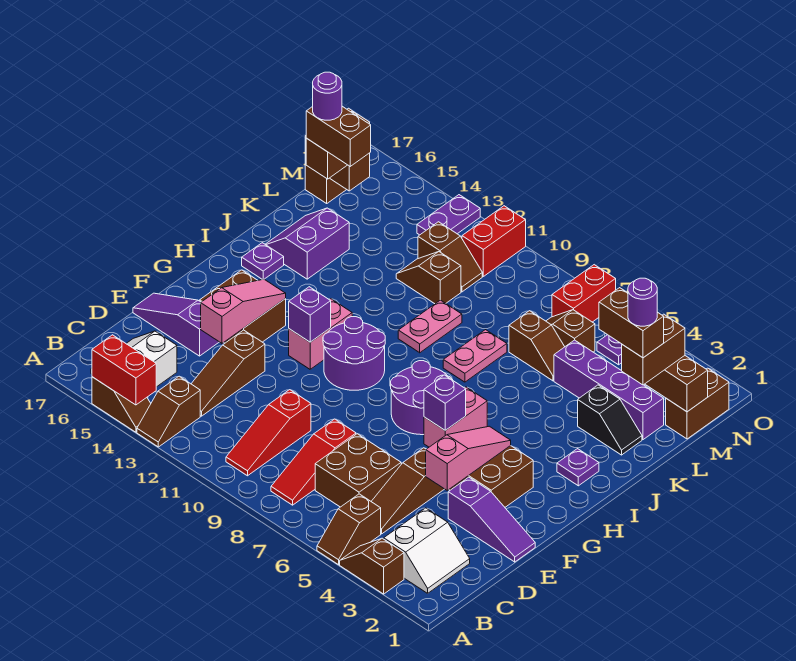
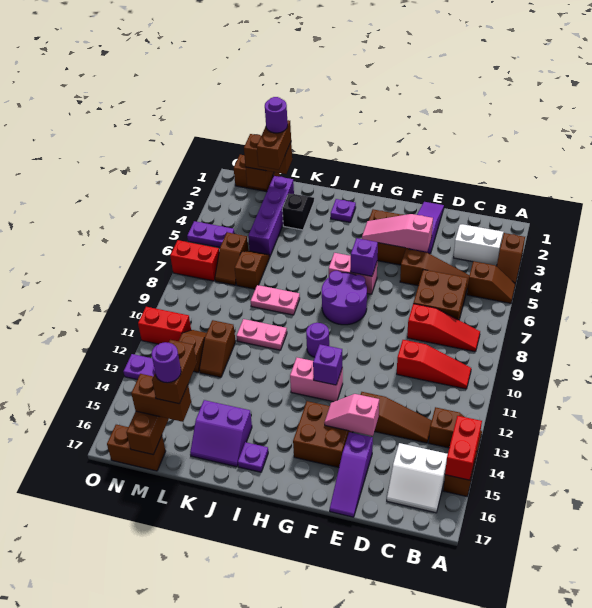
pink slope E14:G14 level 2 top E -> pink slope E14:F14 level 2 top E
purple round brick G10:H11 level 1 -> purple round brick H10 level 1

